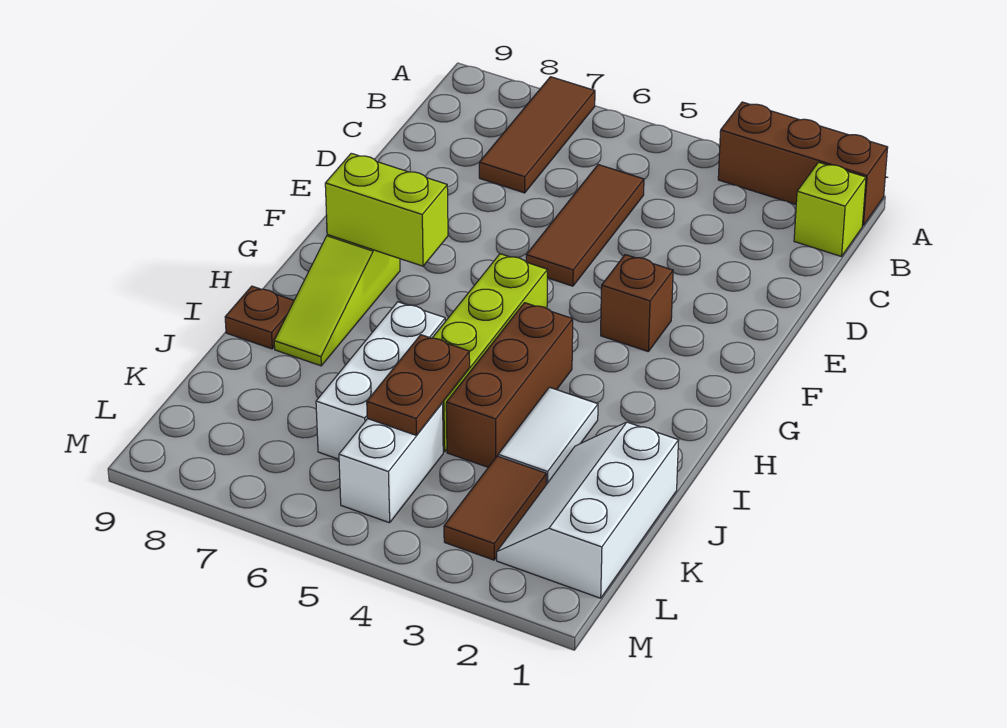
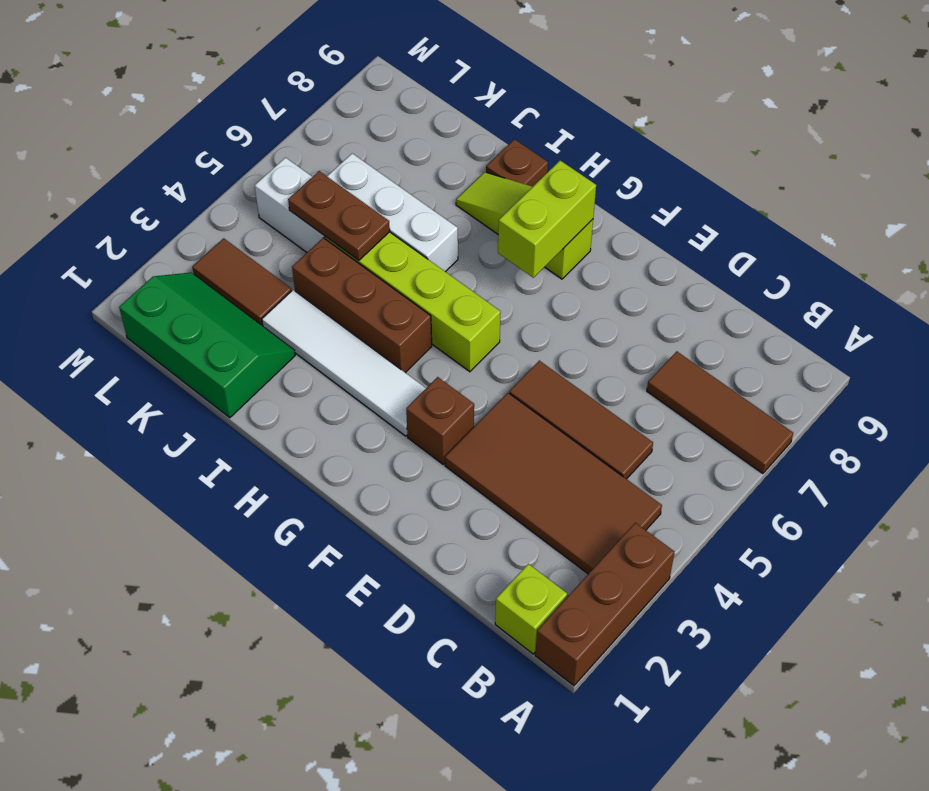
none -> brown tile B3:E4 level 1
white tile I3:J3 level 1 -> white tile G3:J3 level 1
white slope J1:L2 level 1 top 1 -> green slope J1:L2 level 1 top 1

